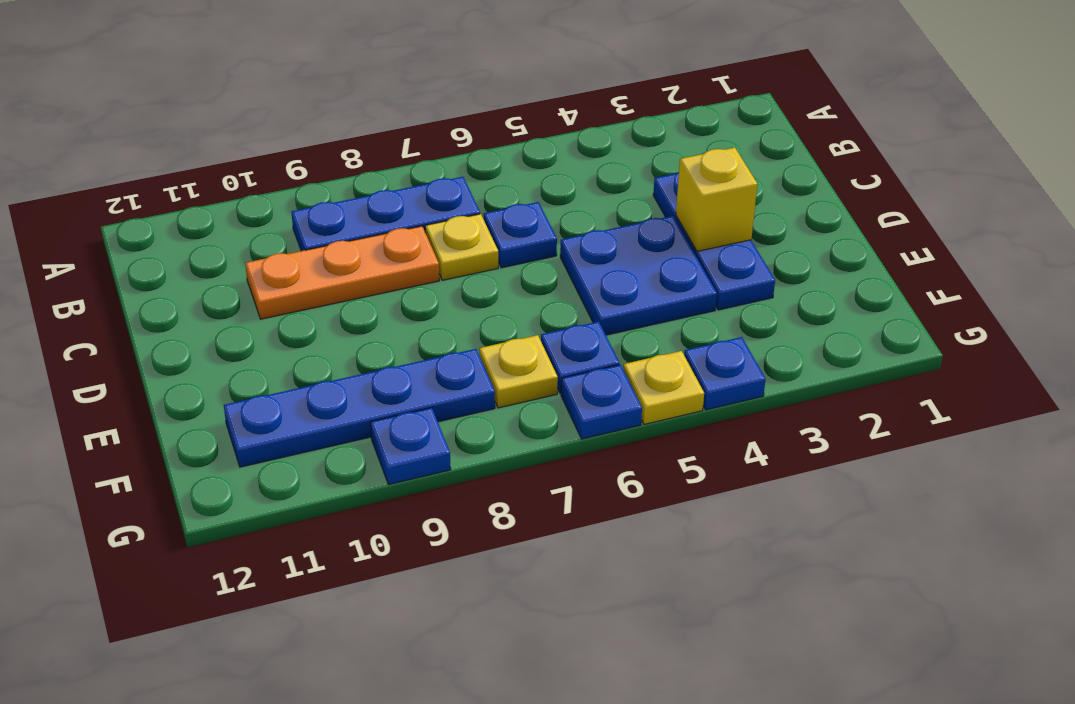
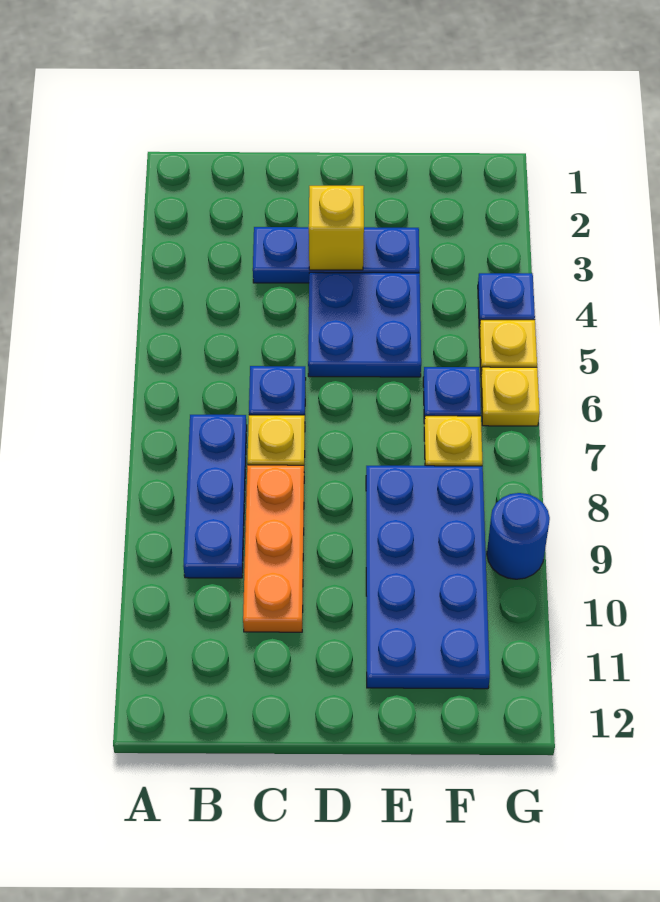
blue plate F8:F11 level 1 -> blue plate E8:F11 level 1
blue plate G6 level 1 -> yellow plate G6 level 1
blue plate G9 level 1 -> blue round brick G9 level 1

